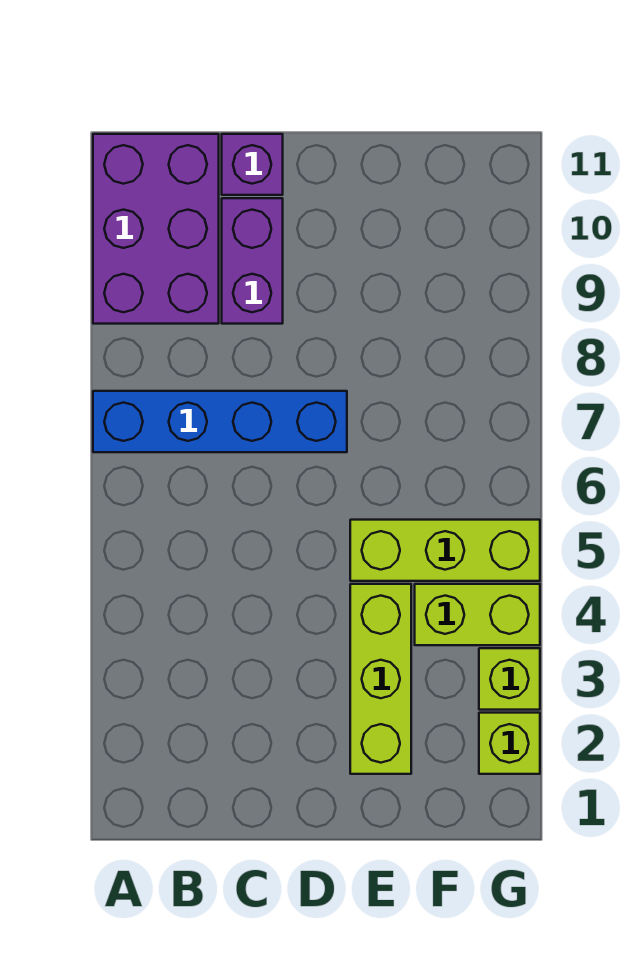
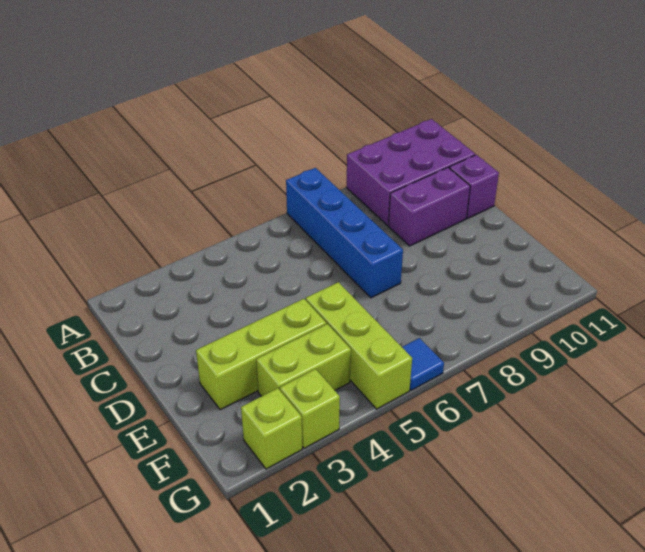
lime brick F4:G4 level 1 -> lime brick F3:F4 level 1
none -> blue tile G6 level 1

